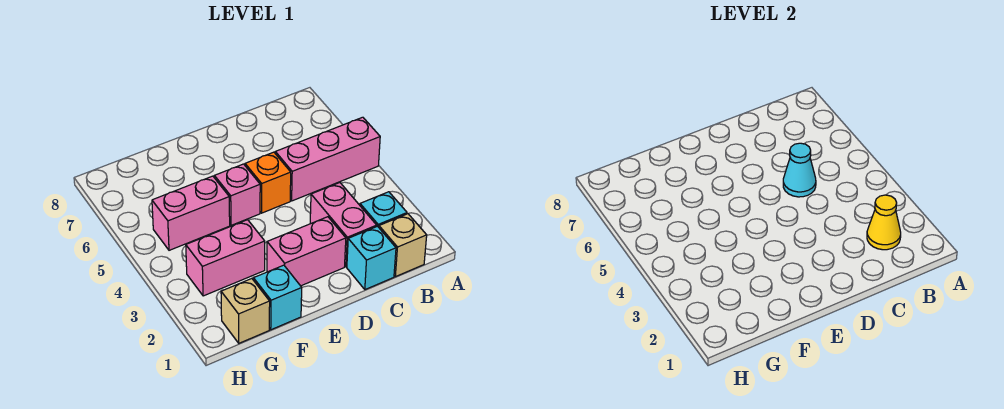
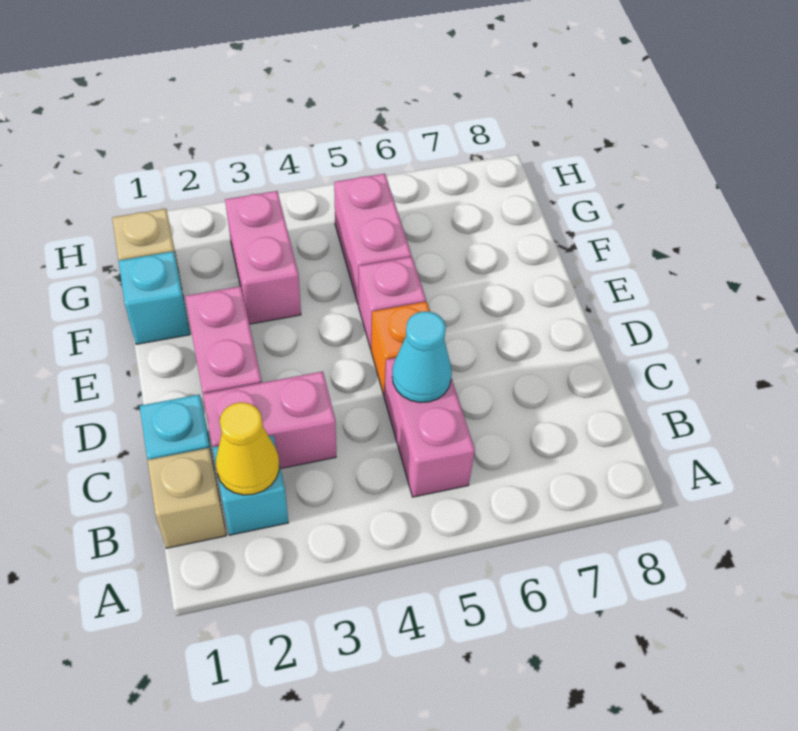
pink brick A5:C5 level 1 -> pink brick B5:C5 level 1

